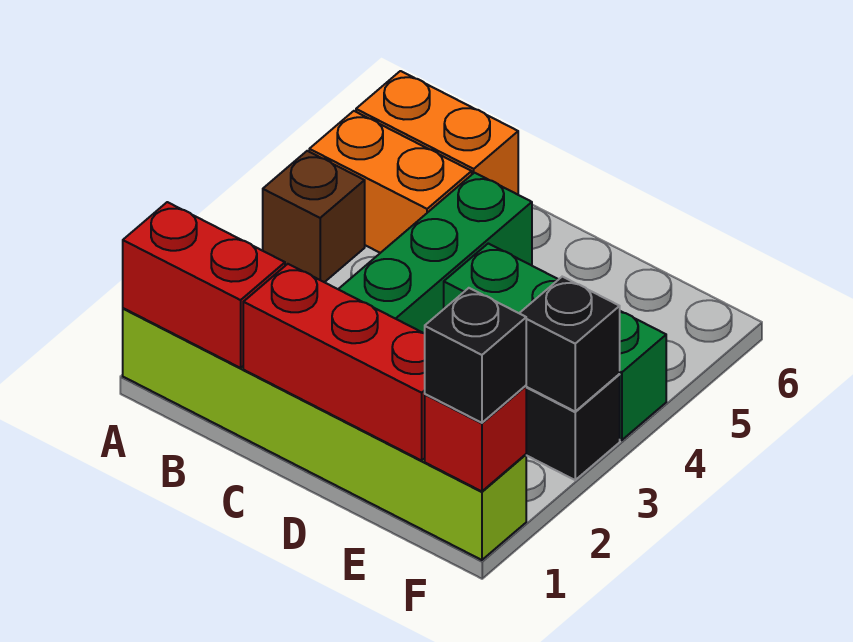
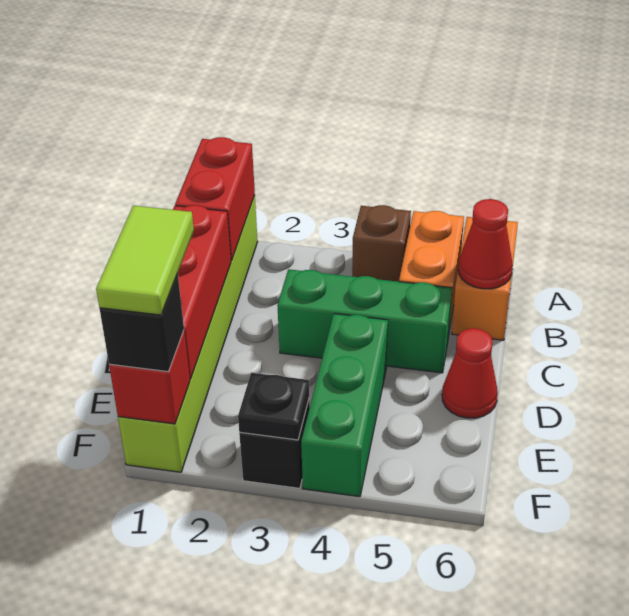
none -> red cone B6 level 2
none -> red cone D6 level 1
none -> lime tile E1:F1 level 4
black brick F3 level 2 -> black plate F3 level 2

